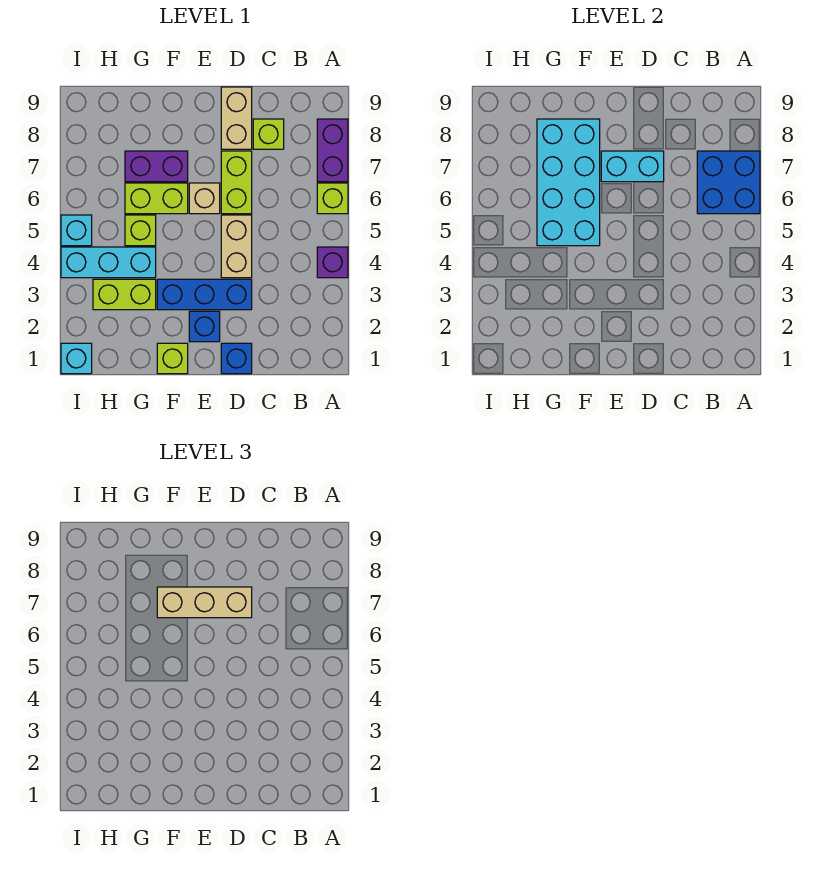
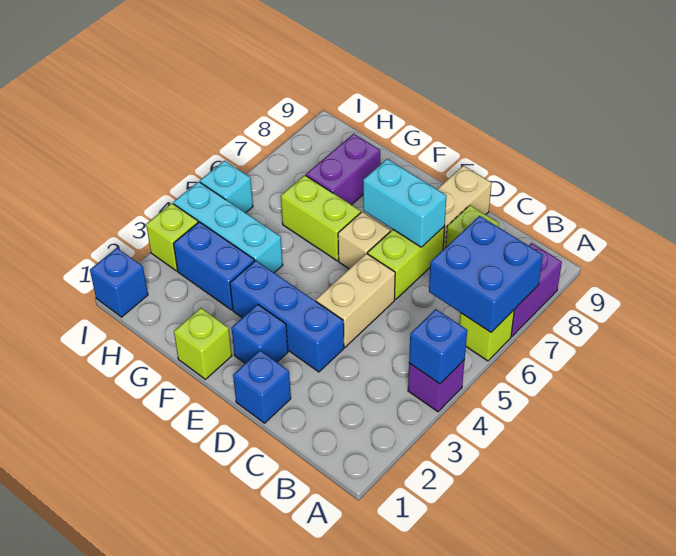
none -> blue brick A4 level 2
tan brick D7:F7 level 3 -> none
cyan brick F5:G8 level 2 -> none
purple brick F7:G7 level 1 -> purple brick G7:G8 level 1
lime brick G3:H3 level 1 -> blue brick G3:H3 level 1
lime brick G5 level 1 -> lime brick I3 level 1
cyan brick I1 level 1 -> blue brick I1 level 1

